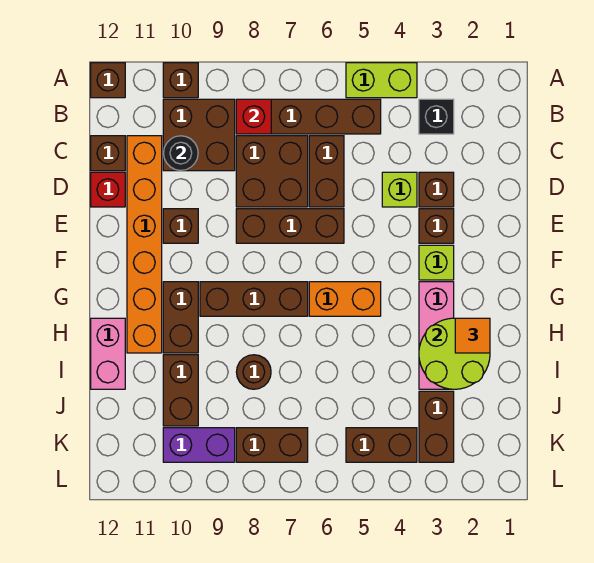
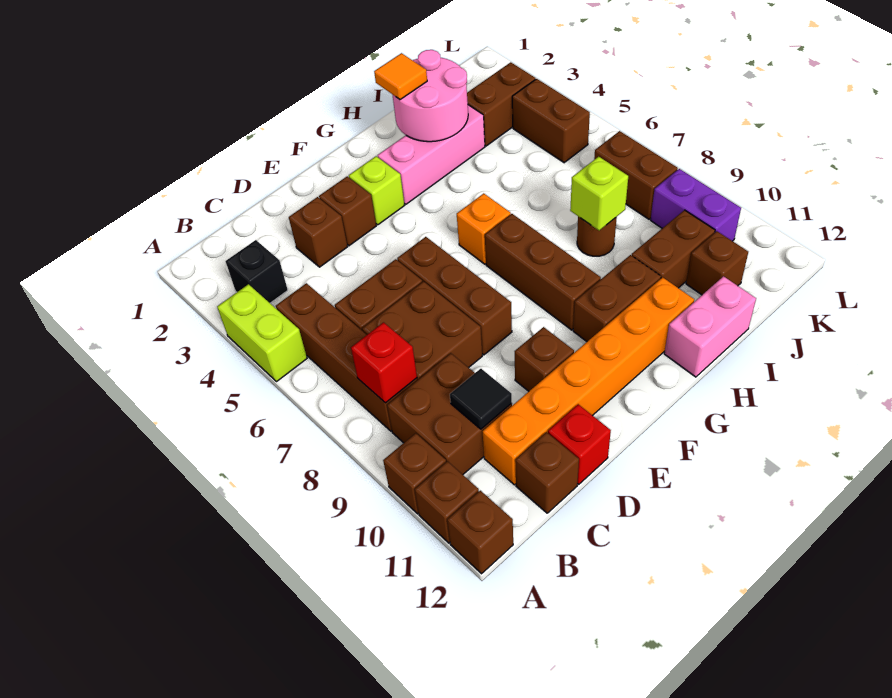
none -> brown brick A11 level 1
black round brick C10 level 2 -> black tile C10 level 2
lime brick D4 level 1 -> lime brick I8 level 2
orange brick G5:G6 level 1 -> orange brick G6 level 1
lime round brick H2:I3 level 2 -> pink round brick H2:I3 level 2
none -> brown brick J11 level 1

